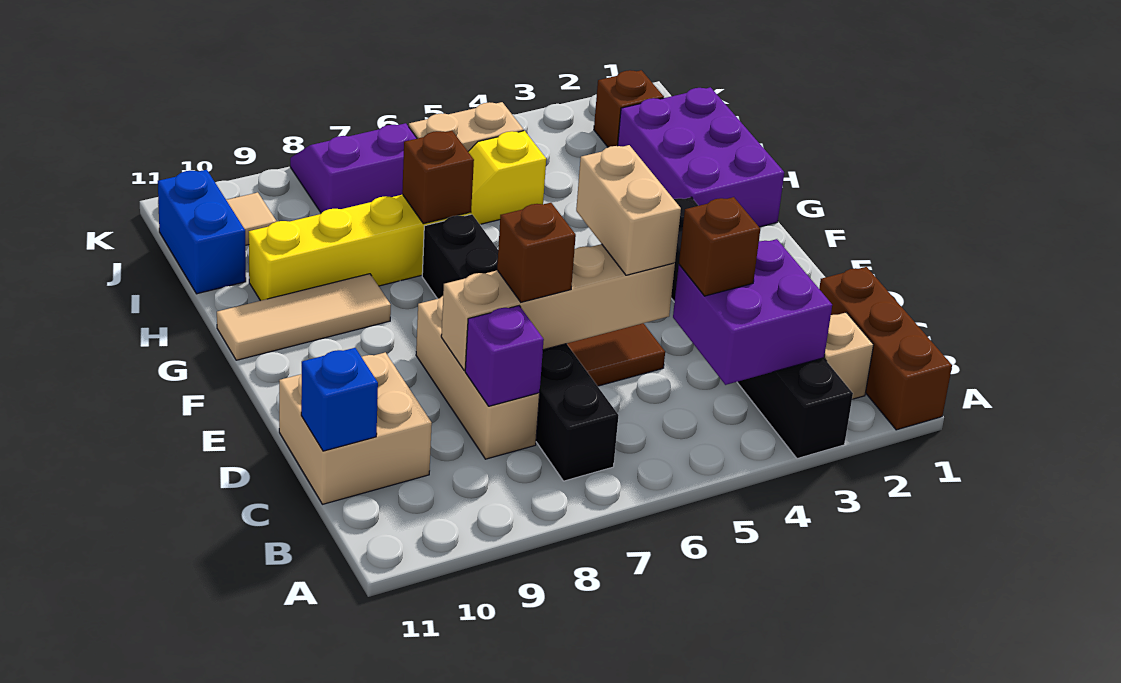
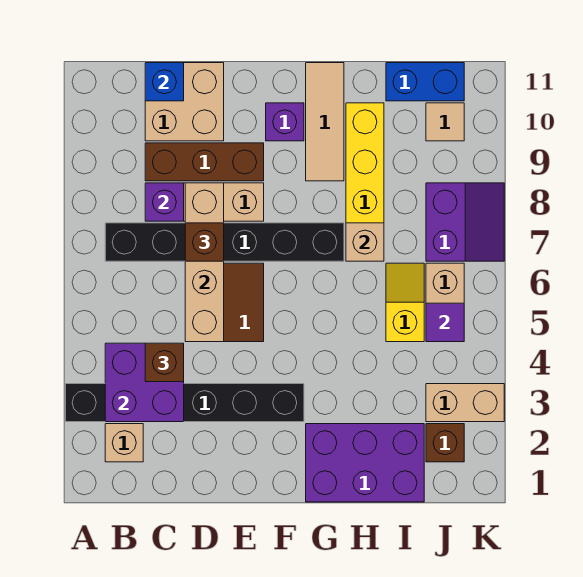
brown brick A1:C1 level 1 -> brown brick C9:E9 level 1
tan brick D5:E5 level 3 -> tan brick J3:K3 level 1
none -> purple brick F10 level 1
brown brick H7 level 2 -> tan brick H7 level 2
none -> purple tile J5 level 2

